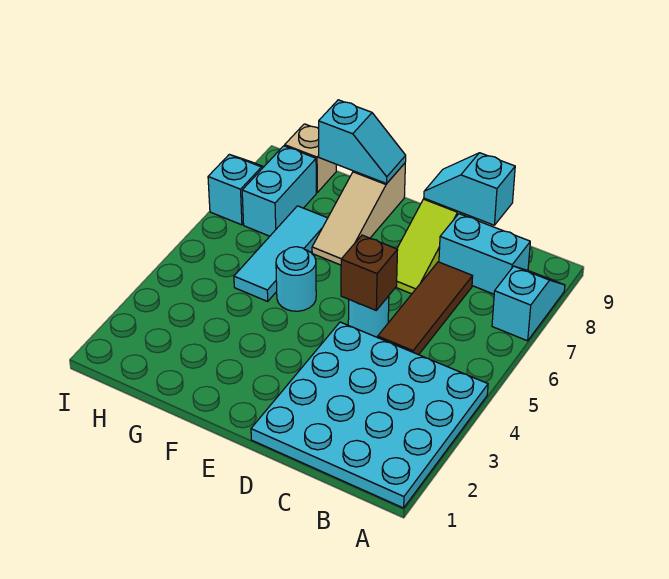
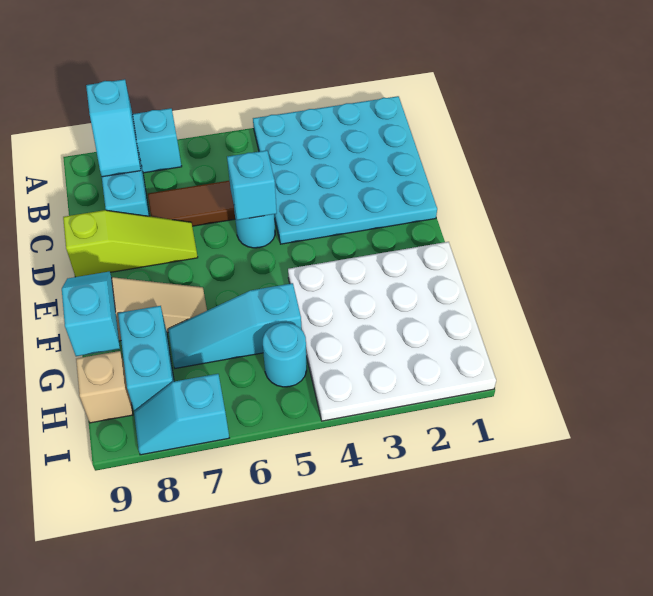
cyan slope C9:D9 level 2 top C -> cyan slope A8:B8 level 2 top A
brown brick D5 level 2 -> cyan brick D5 level 2
none -> white plate F1:I4 level 1
cyan round brick F5 level 1 -> cyan round brick H5 level 1
cyan tile G5:G7 level 1 -> cyan slope G5:G7 level 1 top 5
cyan brick H7:H8 level 1 -> cyan brick G8:H8 level 1

